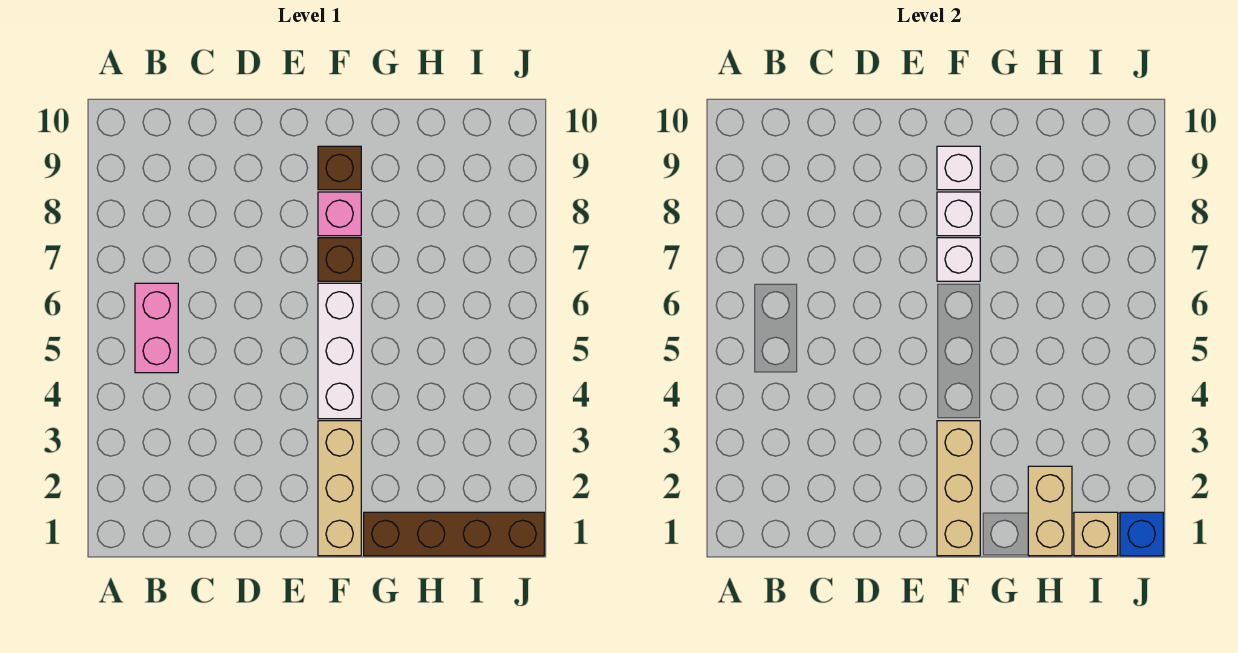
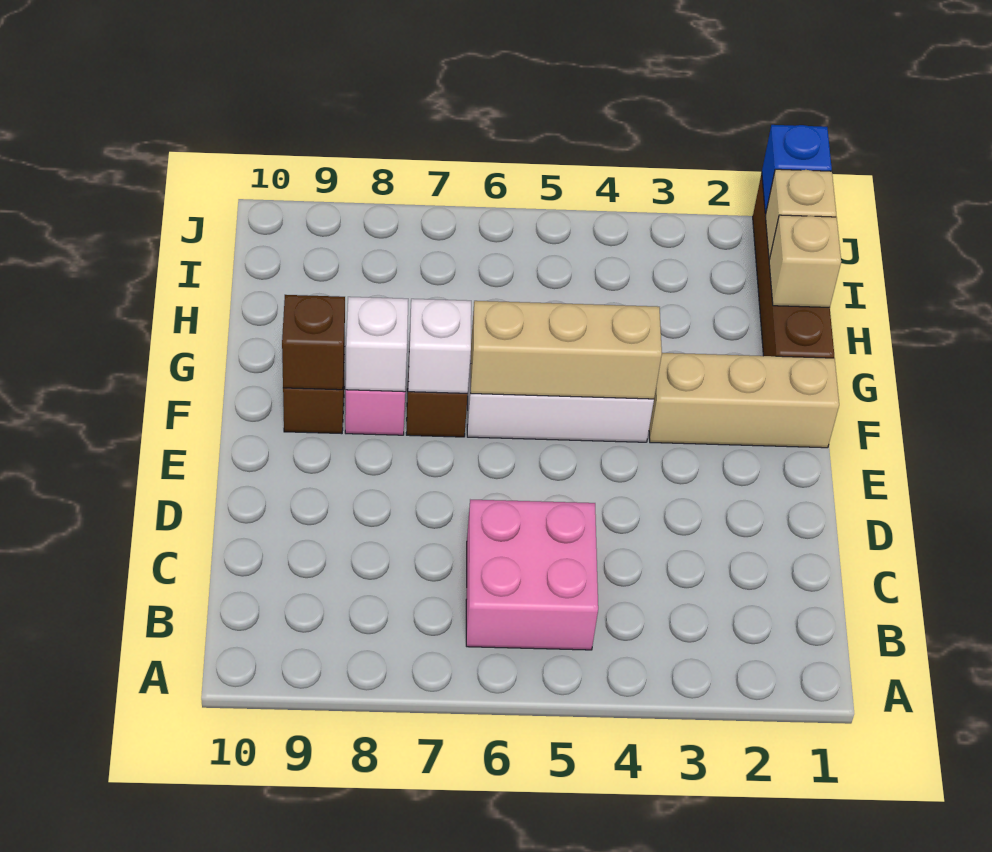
pink brick B5:B6 level 1 -> pink brick B5:C6 level 1
tan brick F1:F3 level 2 -> tan brick F4:F6 level 2
white brick F9 level 2 -> brown brick F9 level 2
tan brick H1:H2 level 2 -> tan brick H1 level 2

